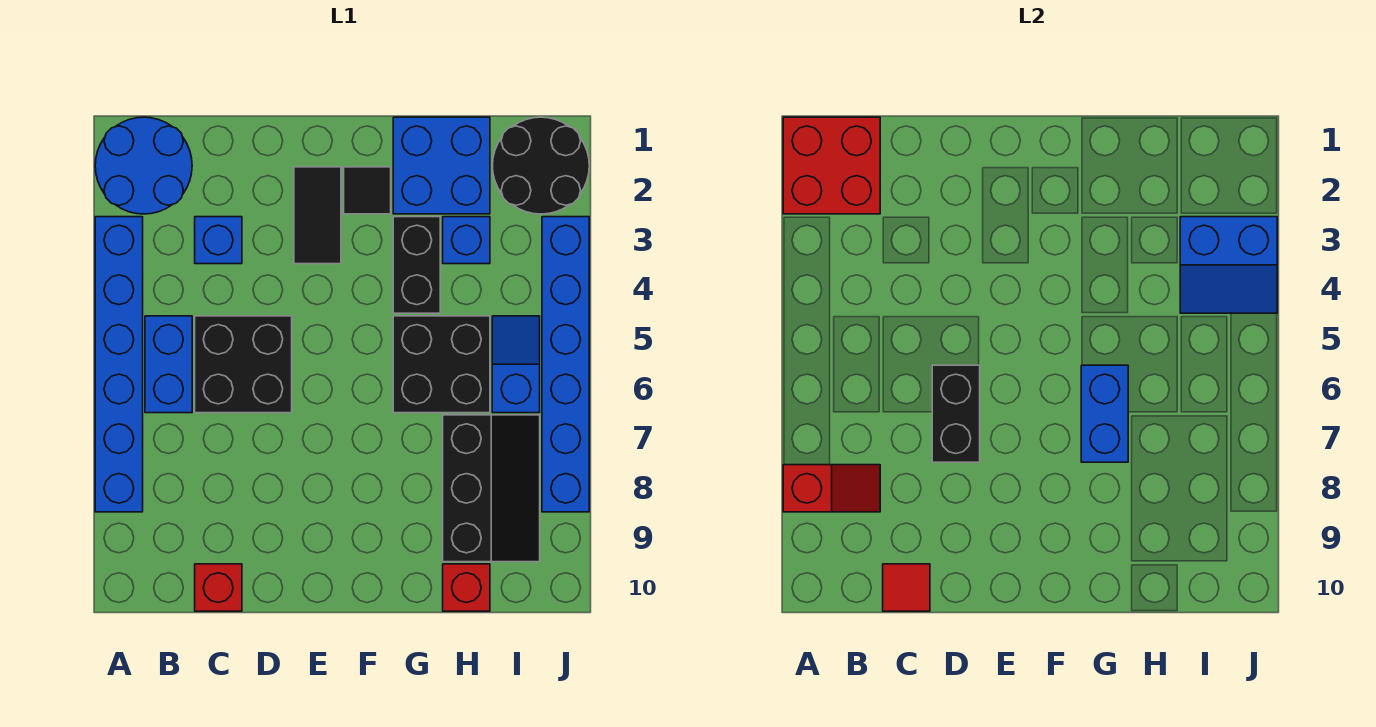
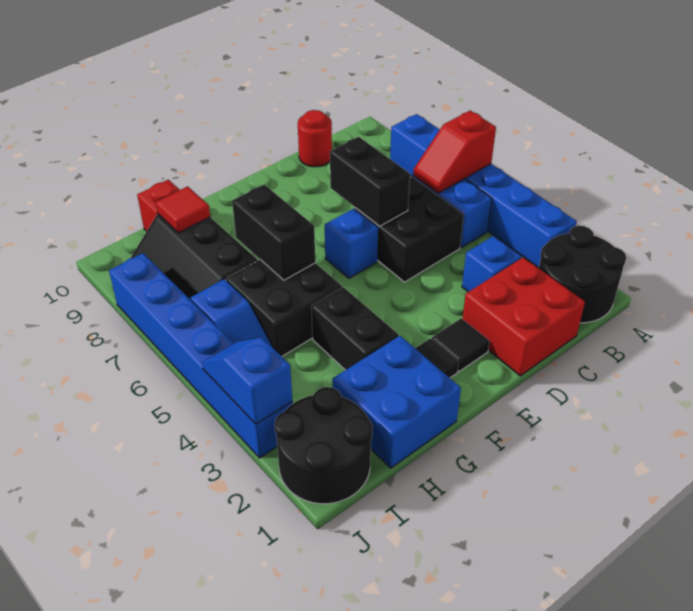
blue round brick A1:B2 level 1 -> black round brick A1:B2 level 1
red brick A1:B2 level 2 -> red brick C1:D2 level 1
red slope A8:B8 level 2 top A -> red slope A6:B6 level 2 top A
red brick C10 level 1 -> red round brick C10 level 1
red tile C10 level 2 -> red tile H9 level 2
black tile E2:E3 level 1 -> black tile E2 level 1
blue brick G6:G7 level 2 -> black brick G6:G7 level 2
blue brick H3 level 1 -> blue brick E6 level 1
blue slope I3:J4 level 2 top 3 -> blue slope J3:J4 level 2 top 3

